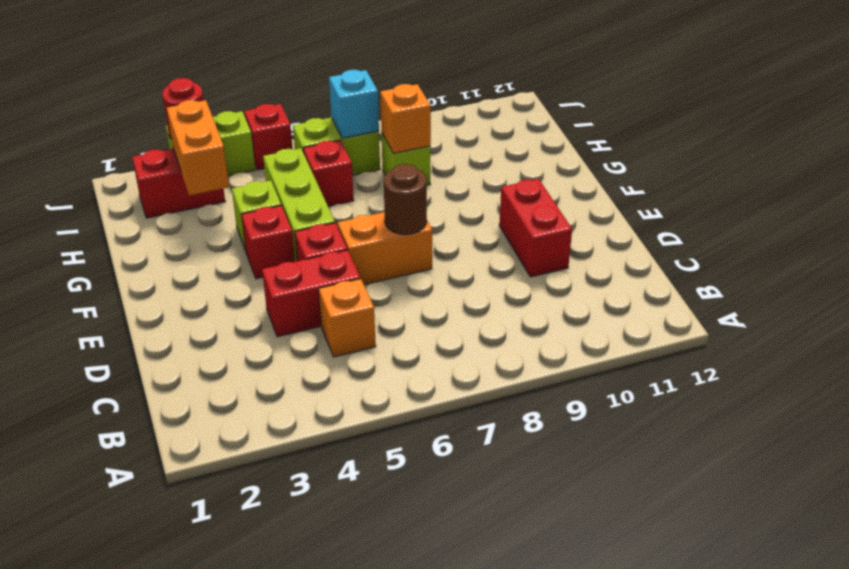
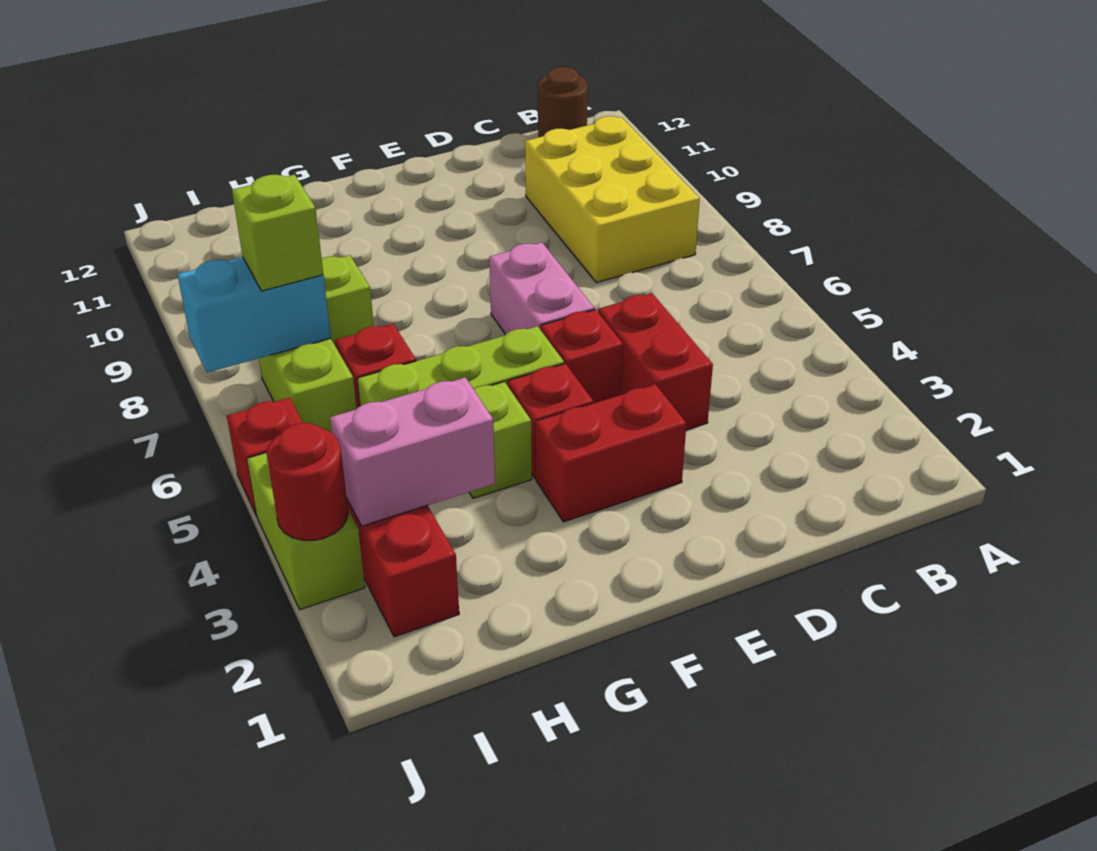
none -> yellow brick B8:C10 level 1
orange brick C5 level 1 -> none
red brick D10:E10 level 1 -> red brick E3:F3 level 1
orange brick E6:E7 level 1 -> pink brick E6:E7 level 1
brown round brick E7 level 2 -> brown round brick B12 level 1
orange brick H3:I3 level 2 -> pink brick H3:I3 level 2
orange brick H8 level 2 -> none
cyan brick I7 level 2 -> cyan brick I7:J7 level 2
none -> lime brick I7 level 3

